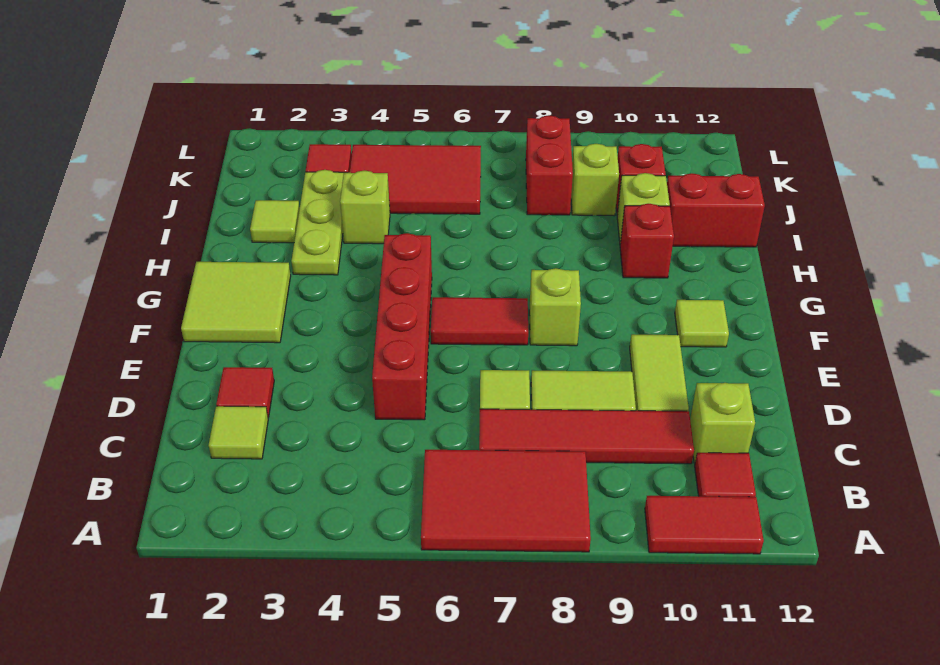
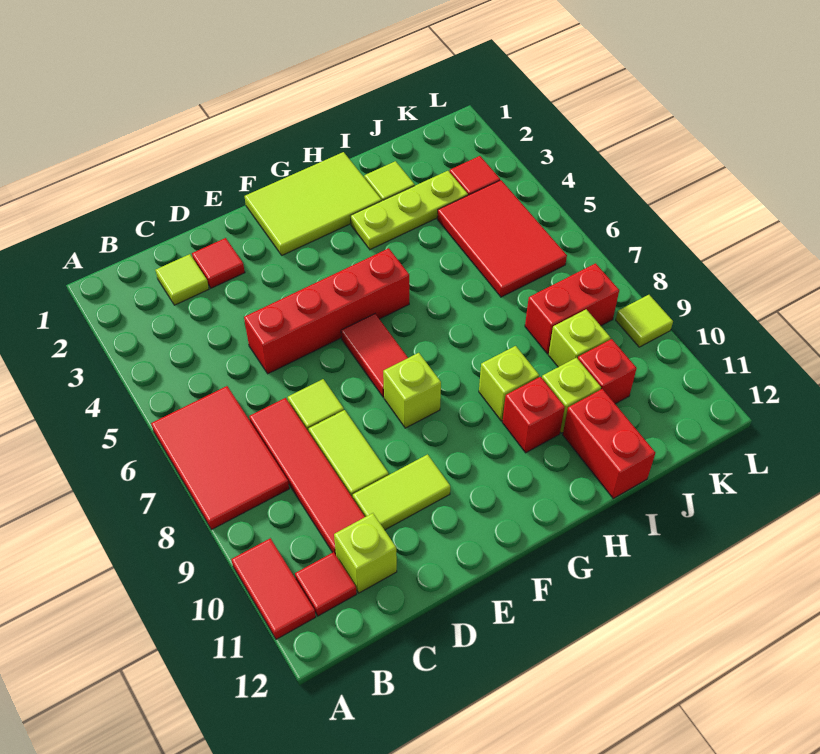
lime tile F1:G2 level 1 -> lime tile F1:H2 level 1
lime tile F11 level 1 -> lime tile L9 level 1
lime brick I4 level 1 -> lime brick H9 level 1

